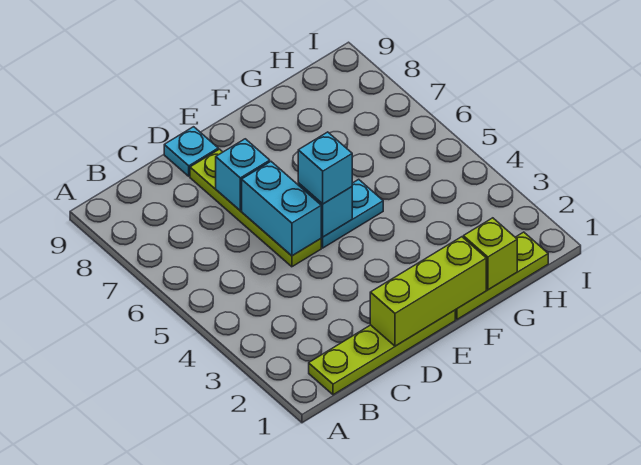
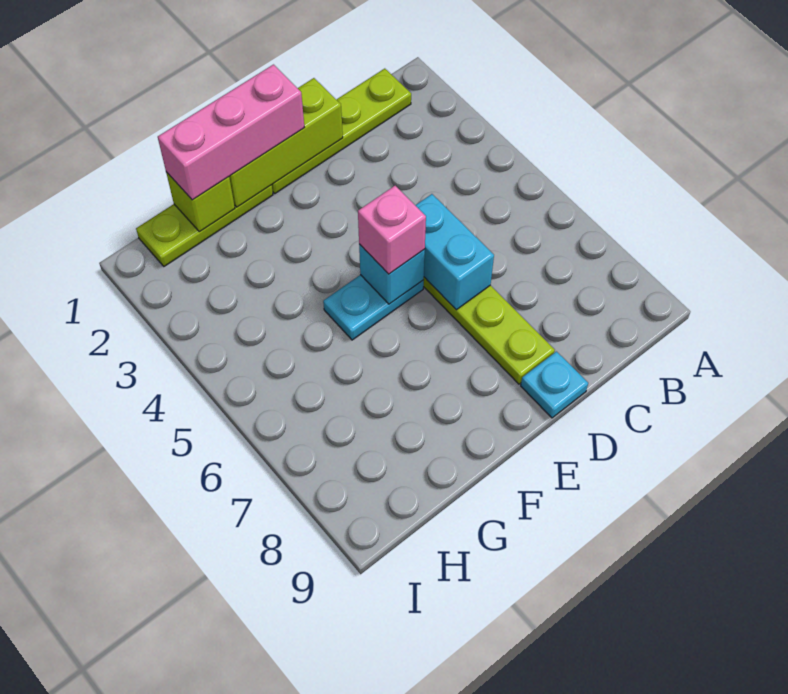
cyan brick D7 level 2 -> none
none -> pink brick E1:G1 level 3
cyan brick E5 level 3 -> pink brick E5 level 3

